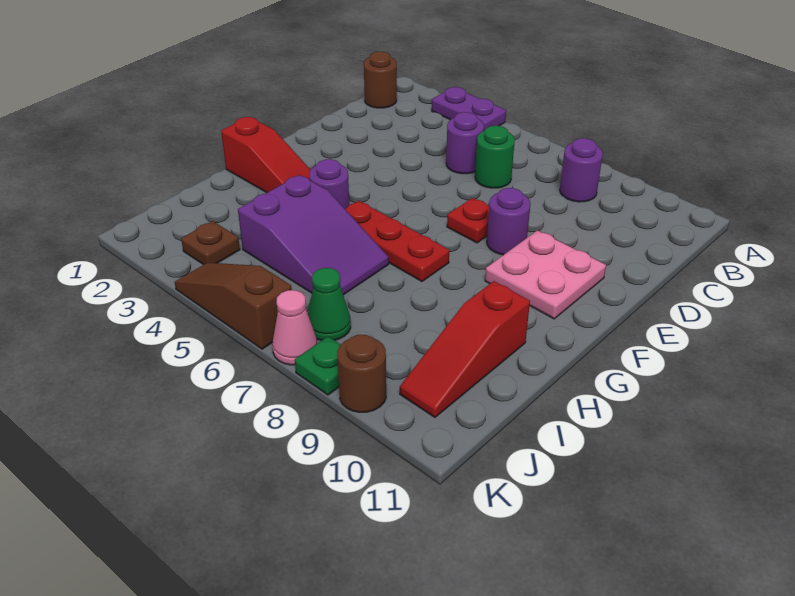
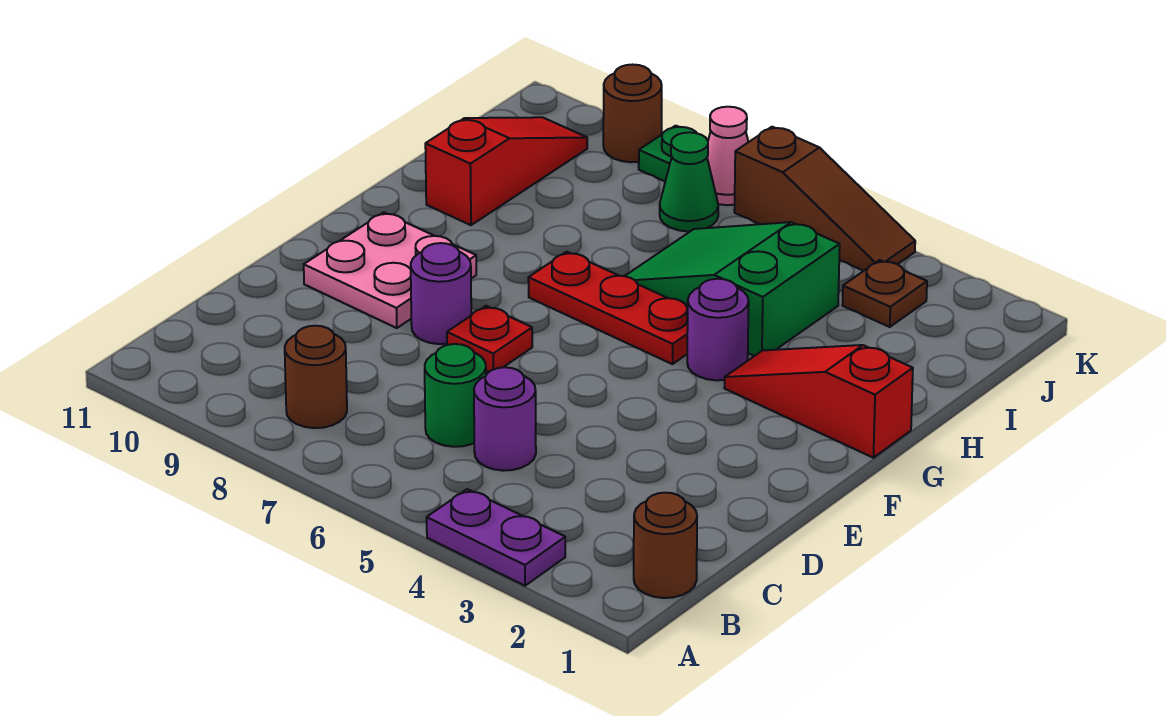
purple round brick B8 level 1 -> brown round brick B8 level 1
purple slope H4:I6 level 1 top 4 -> green slope H4:I6 level 1 top 4

